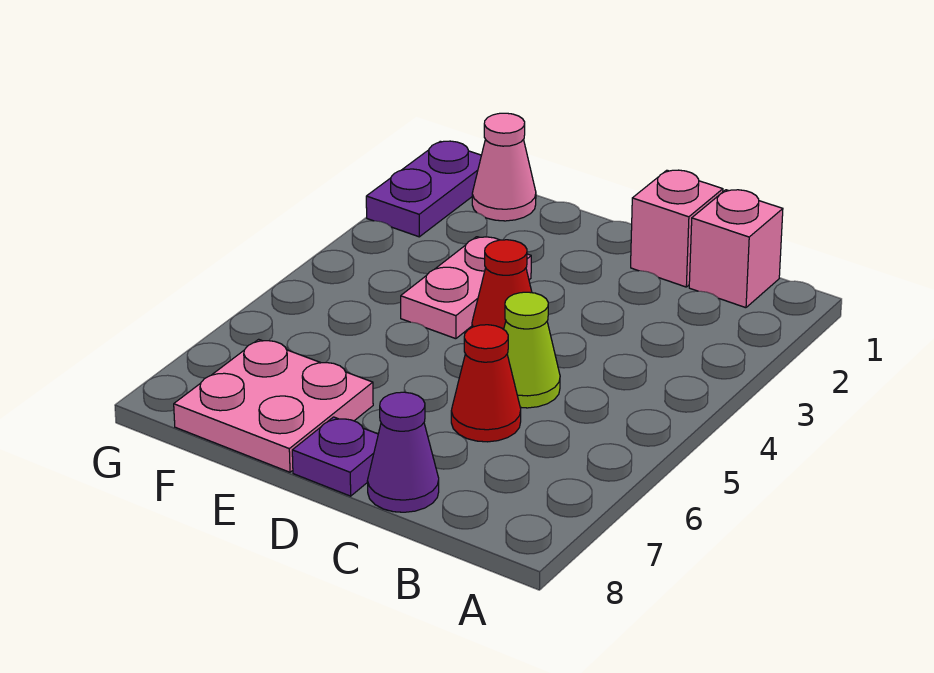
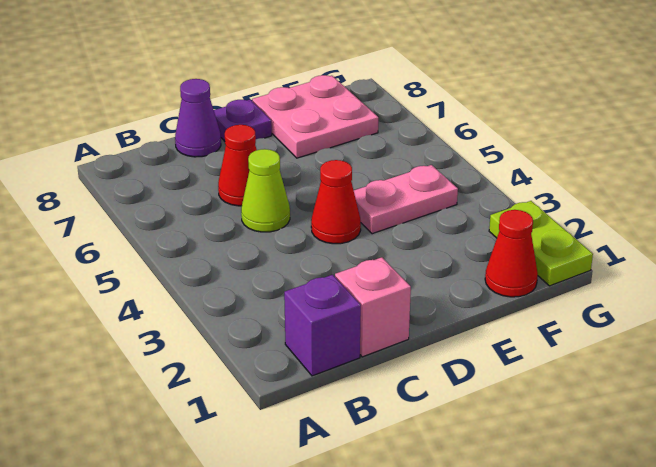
pink brick B1 level 1 -> purple brick B1 level 1
pink plate E3:E4 level 1 -> pink plate E4:F4 level 1
pink cone F1 level 1 -> red cone F1 level 1
purple plate G1:G2 level 1 -> lime plate G1:G2 level 1

